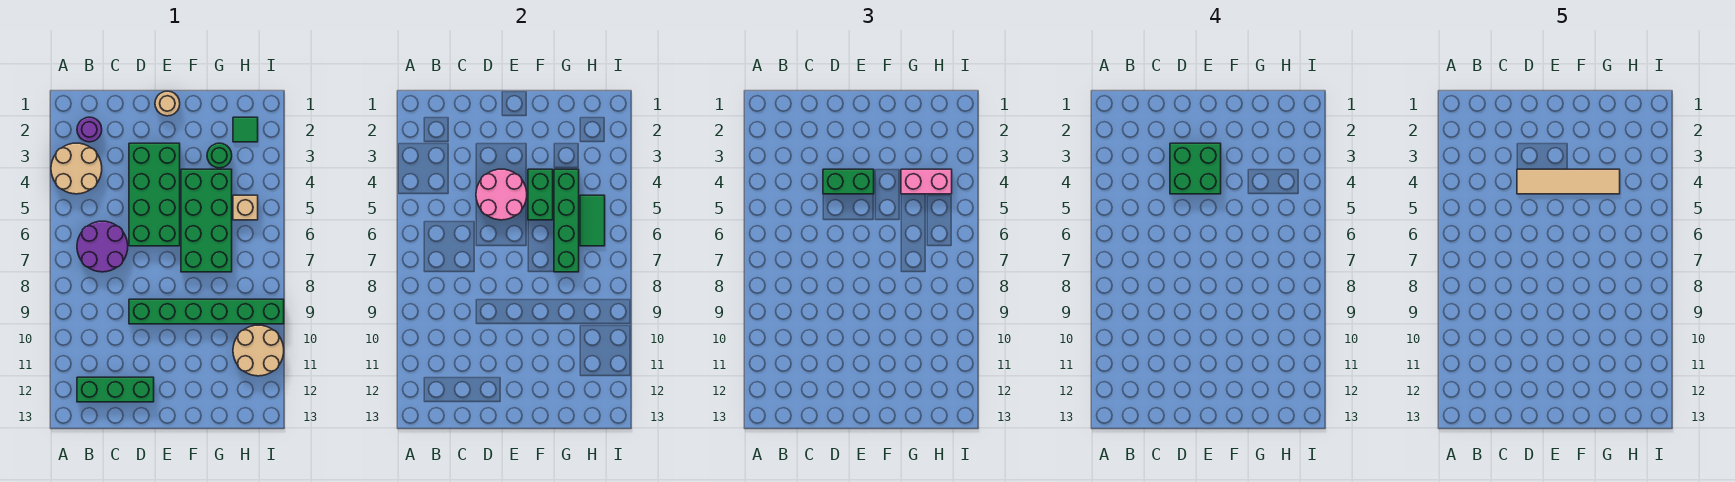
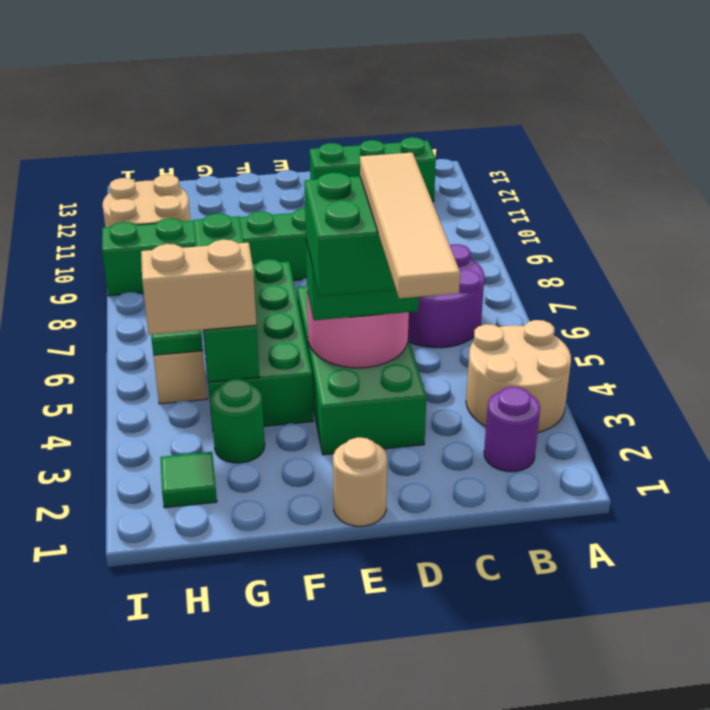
tan tile D4:G4 level 5 -> tan tile D1:D4 level 5
green brick F4:F5 level 2 -> none
pink brick G4:H4 level 3 -> tan brick G4:H4 level 3

